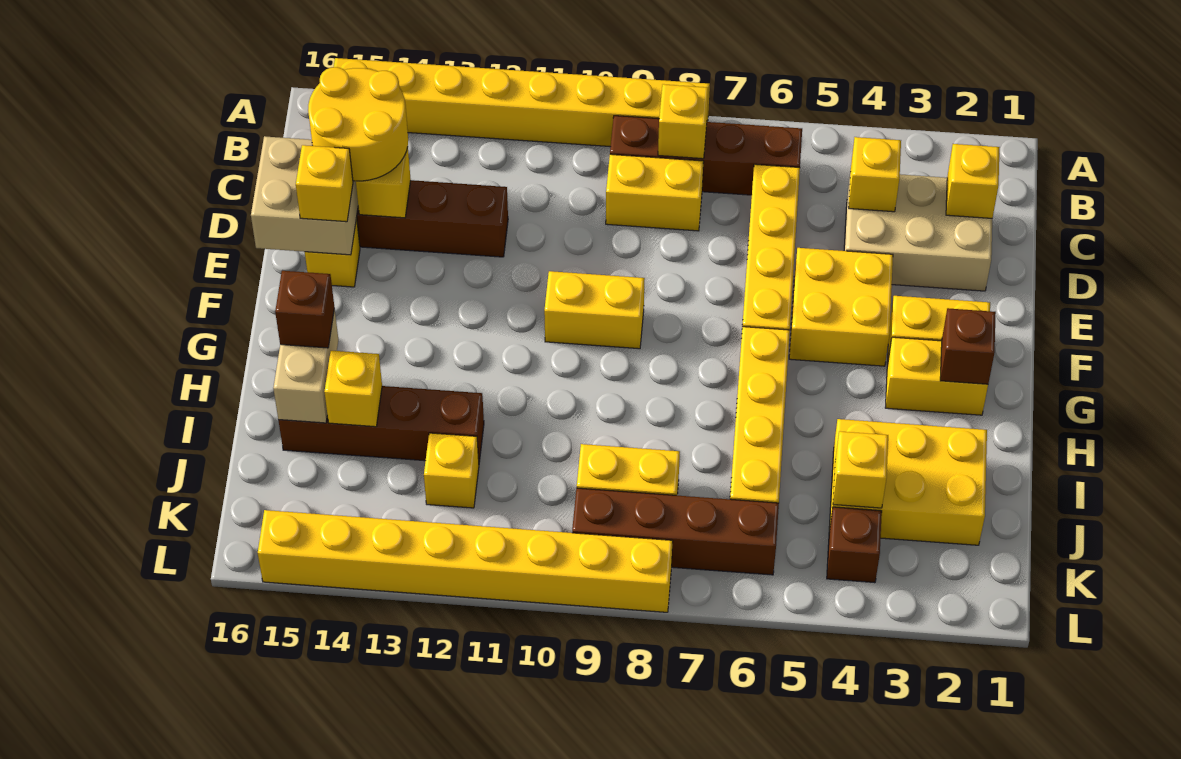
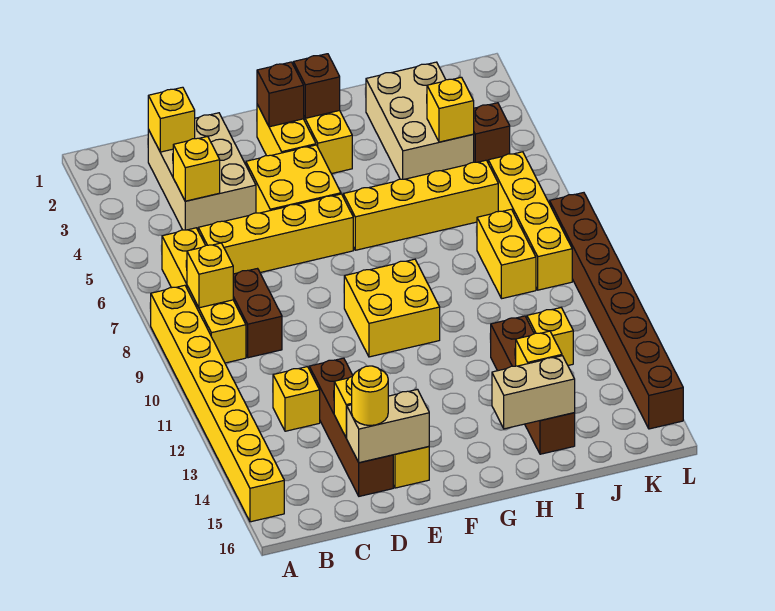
brown brick B6:B9 level 1 -> yellow brick B6:B9 level 1
yellow brick C8:C9 level 1 -> brown brick C8:C9 level 1
yellow round brick C14:D15 level 3 -> yellow round brick D15 level 3
tan brick D15:E16 level 2 -> tan brick D15:E15 level 2
yellow brick E15 level 3 -> yellow brick C12 level 1
yellow brick F9:F10 level 1 -> yellow brick F9:G10 level 1
brown brick H15 level 3 -> brown brick F2 level 2
yellow brick I2:J4 level 1 -> tan brick I2:J4 level 1
brown brick K6:K9 level 1 -> yellow brick K6:K9 level 1
yellow brick L8:L15 level 1 -> brown brick L8:L15 level 1

